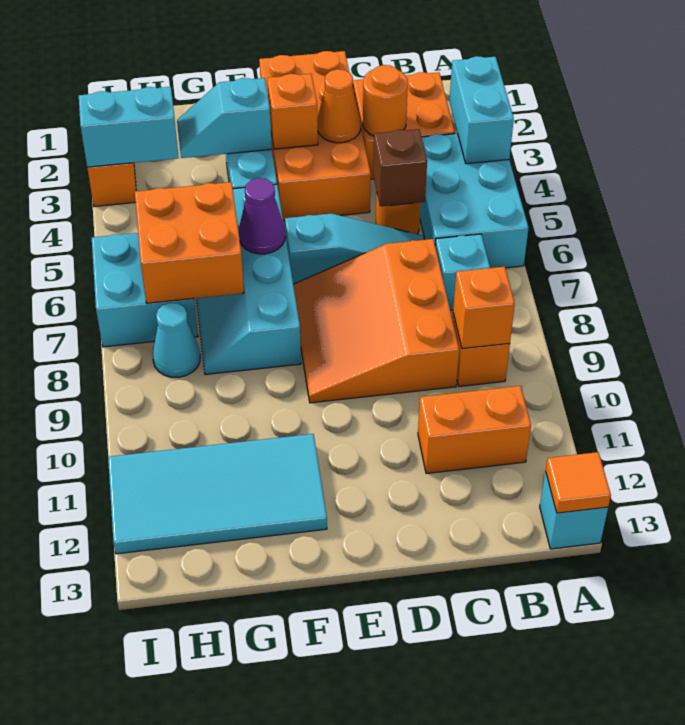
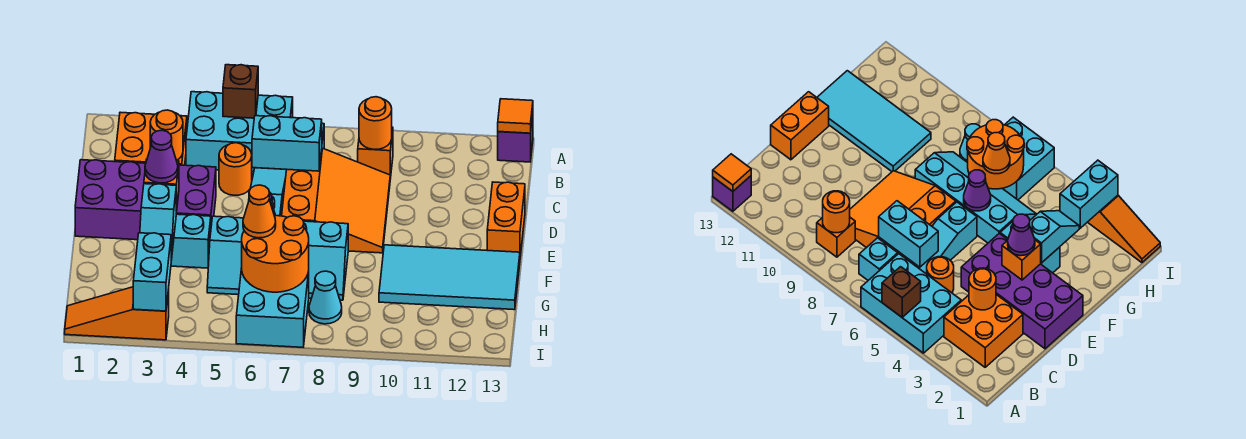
cyan brick A3:A4 level 2 -> cyan brick C6:C7 level 2
cyan brick A13 level 1 -> purple brick A13 level 1
orange brick B9 level 2 -> orange round brick B9 level 2
orange brick B11:C11 level 1 -> orange brick D13:E13 level 1
brown brick C5 level 2 -> brown brick A5 level 2
orange slope C7:E9 level 1 top C -> orange slope C7:E9 level 1 top 7
orange brick D1:E4 level 1 -> purple brick D1:E4 level 1
orange cone D3 level 2 -> orange cone G6 level 3
none -> purple cone E3 level 3
cyan tile F11:I12 level 1 -> cyan tile F10:G13 level 1
orange brick G6:H7 level 2 -> orange round brick G6:H7 level 2

